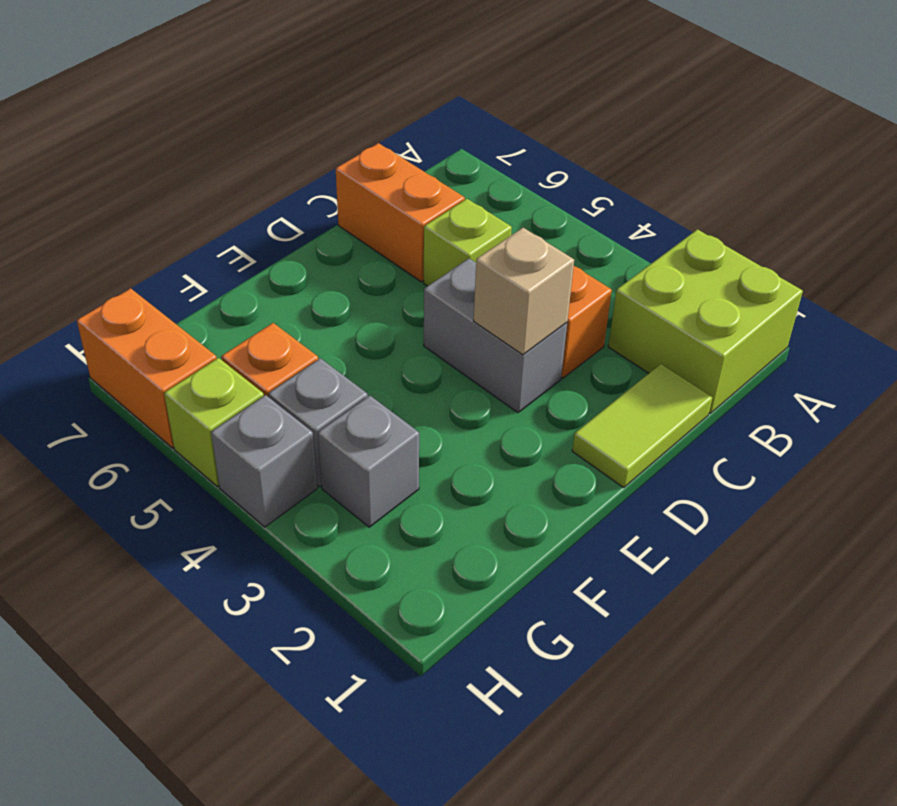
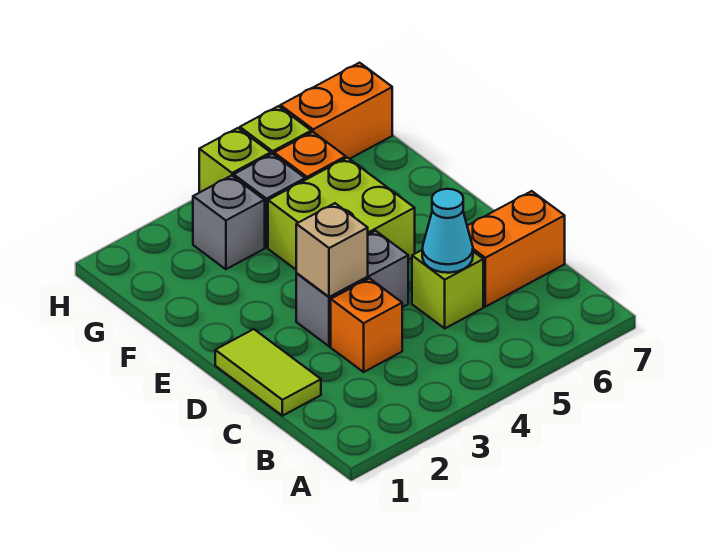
lime brick A1:B2 level 1 -> lime brick E4:F5 level 1
none -> cyan cone C5 level 2
grey brick H4 level 1 -> lime brick H4 level 1

